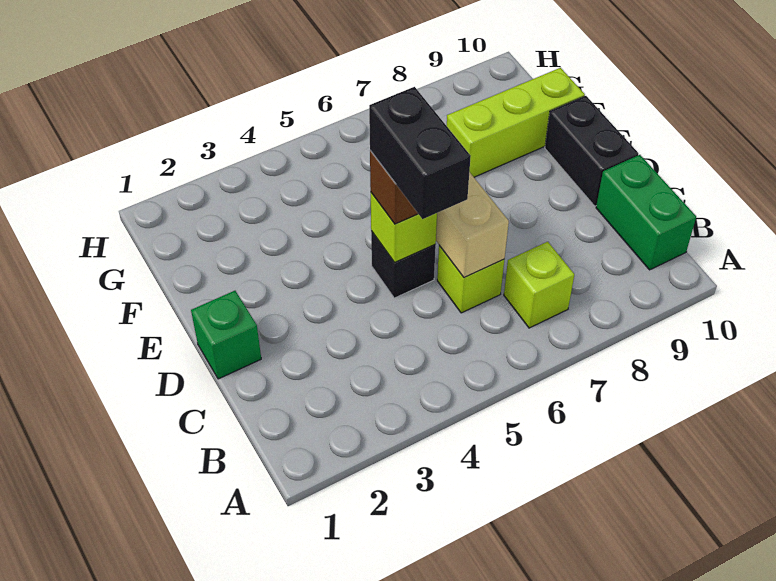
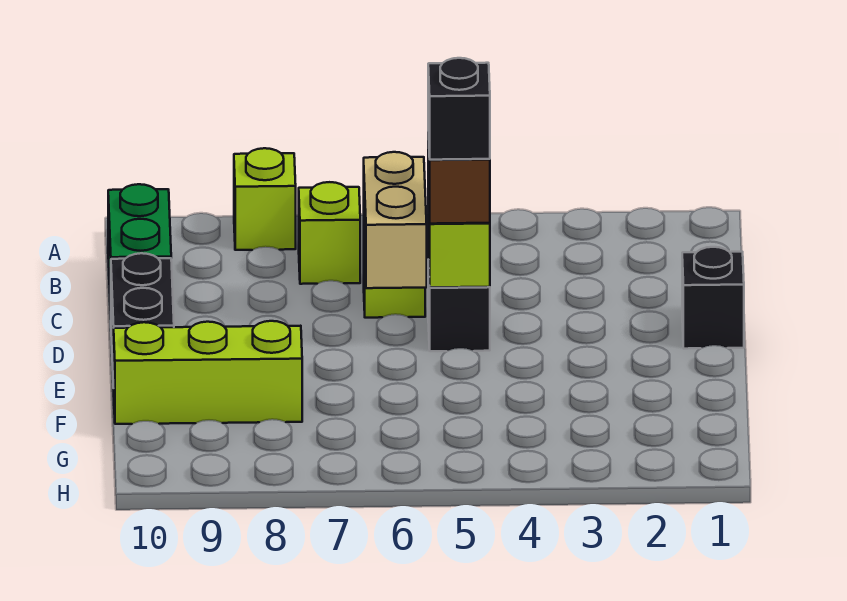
none -> lime brick A8 level 1
black brick C5:D5 level 4 -> black brick D5 level 4
green brick D1 level 1 -> black brick D1 level 1

